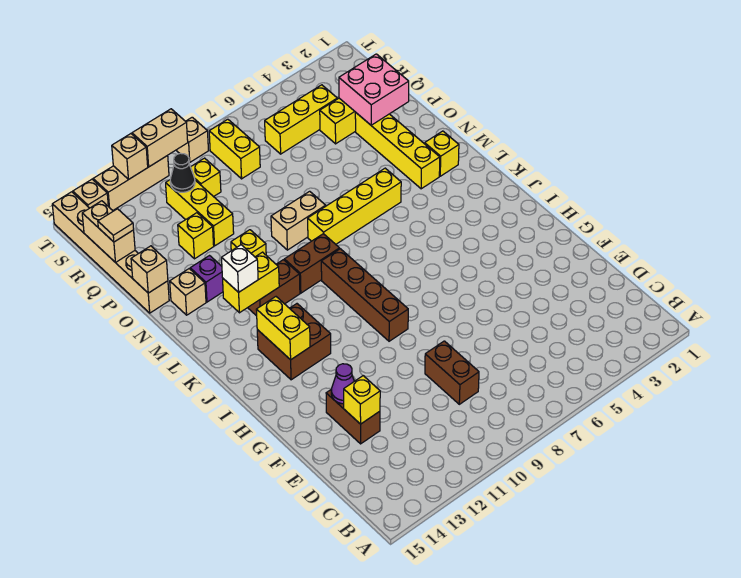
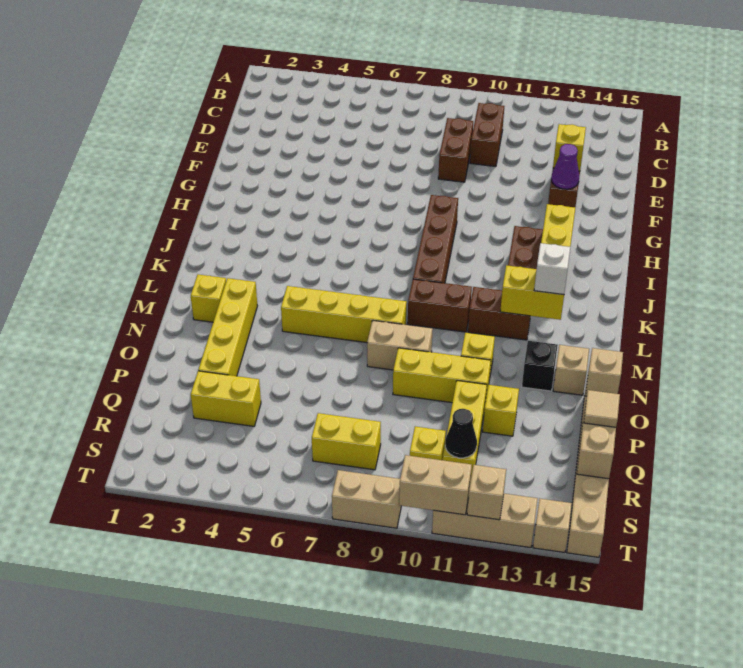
none -> brown brick C10:D10 level 1
purple brick N13 level 1 -> black brick N13 level 1
pink brick P2:Q3 level 2 -> none
yellow brick R4:R6 level 1 -> yellow brick O9:O11 level 1
yellow brick R8:S8 level 1 -> yellow brick R7:R8 level 1
tan brick T9 level 1 -> tan brick T8:T9 level 1

